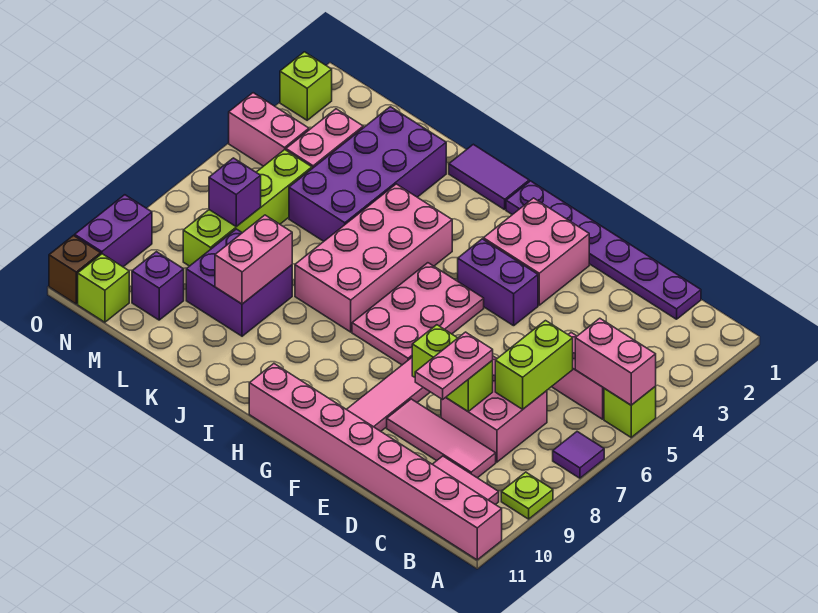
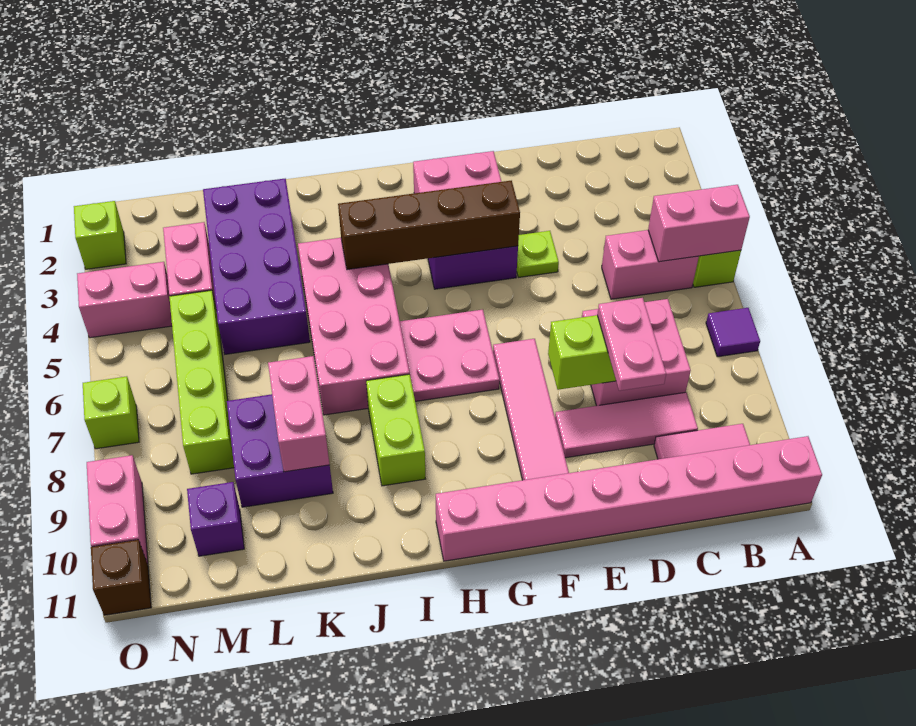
lime plate A9 level 1 -> lime plate E4 level 1
purple plate C1:H1 level 1 -> none
lime brick C6:C7 level 2 -> lime brick I8:I9 level 1
none -> brown brick F4:I4 level 2
pink plate G5:H7 level 1 -> pink plate G6:H7 level 1
purple tile I1:J1 level 1 -> none
purple brick M7 level 2 -> none
lime brick N11 level 1 -> lime brick O7 level 1
purple brick O9:O10 level 1 -> pink brick O9:O10 level 1

